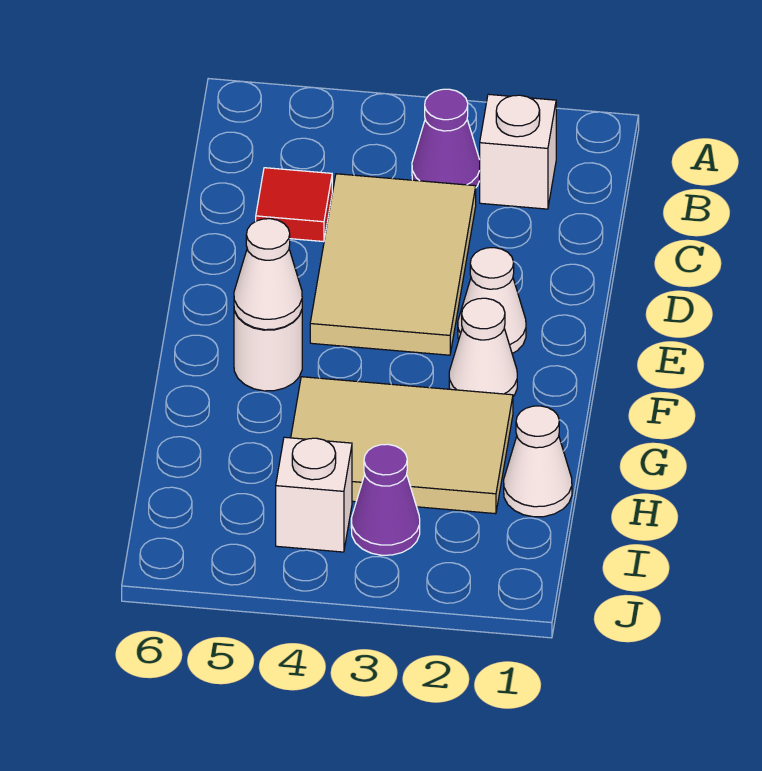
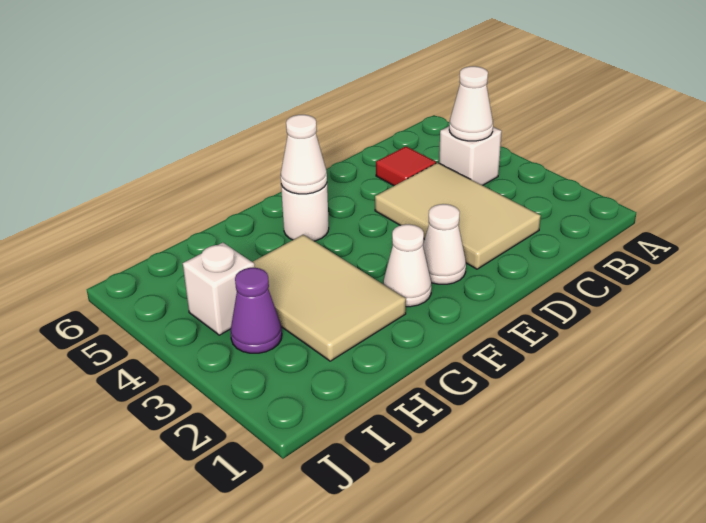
white brick B2 level 1 -> white brick B4 level 1
purple cone B3 level 1 -> none
tan tile C3:E4 level 1 -> tan tile C2:D4 level 1
white cone H1 level 1 -> white cone B4 level 2

